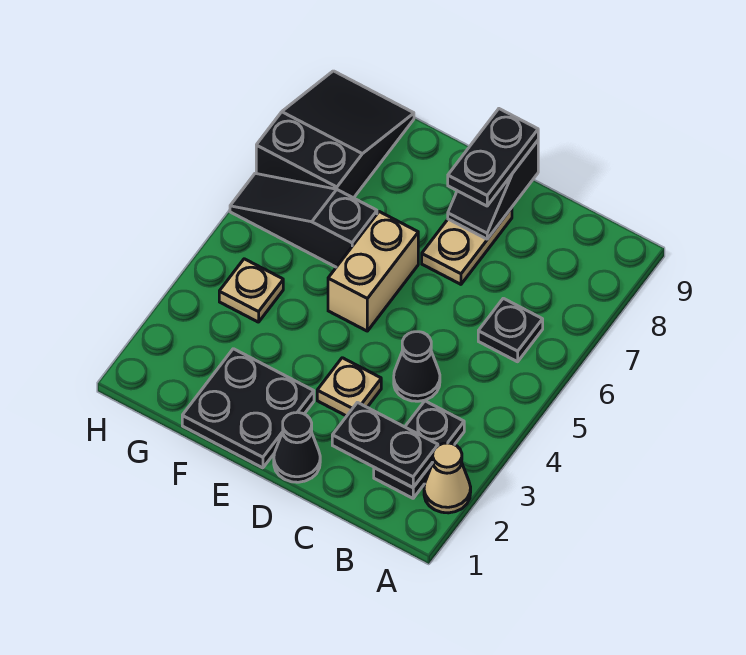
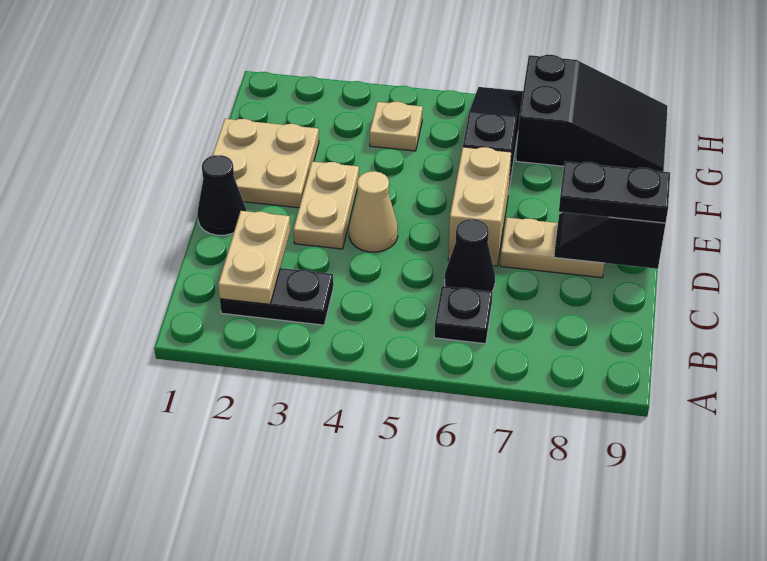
tan cone A2 level 1 -> tan cone D4 level 1
black plate B2:C2 level 2 -> tan plate B2:C2 level 2
black cone C4 level 1 -> black cone C6 level 1
tan plate D3 level 1 -> tan plate D3:E3 level 1
black plate E1:F2 level 1 -> tan plate E1:F2 level 1
tan brick E5:E6 level 1 -> tan brick D6:E6 level 1

